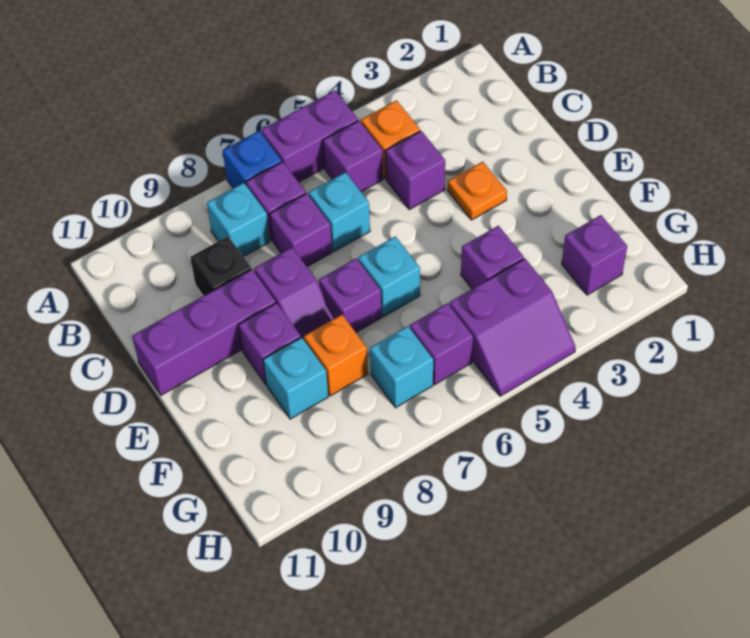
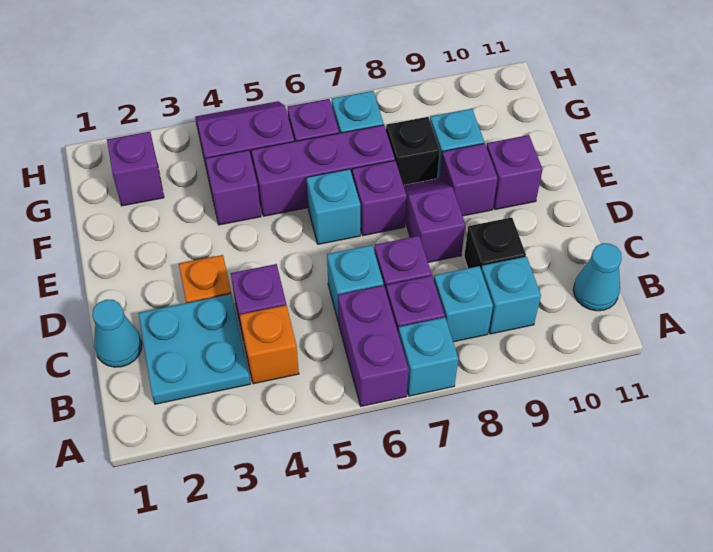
purple brick A5:A6 level 1 -> purple brick A6:B6 level 1
blue brick A7 level 1 -> cyan brick A7 level 1
none -> cyan plate B2:C3 level 1
purple brick B5 level 1 -> purple brick E10 level 1
none -> cyan brick B9 level 1
none -> cyan cone B11 level 1
none -> cyan cone C1 level 1
purple brick D9:D11 level 1 -> purple brick F5:F7 level 1
orange brick F8 level 1 -> black brick F8 level 1

